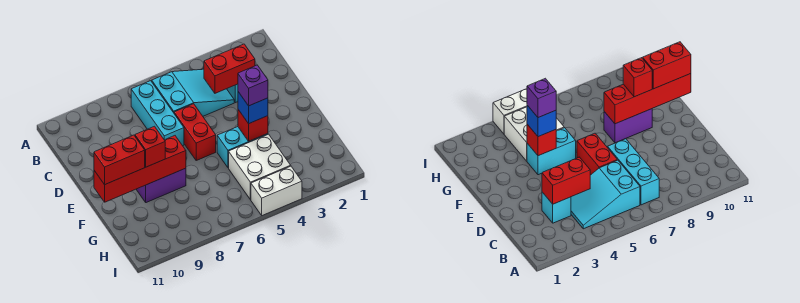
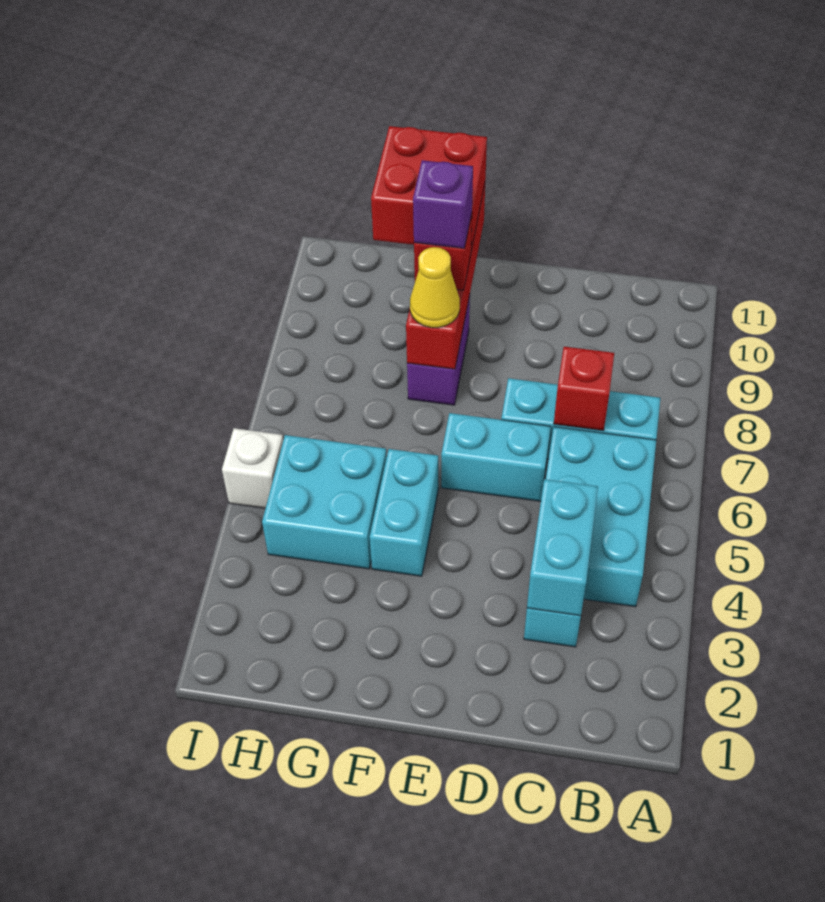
cyan slope B4:C6 level 1 top 6 -> cyan brick B4:C6 level 1
red brick C3:C4 level 2 -> cyan brick C3:C4 level 2
red brick D6:E6 level 1 -> cyan brick D6:E6 level 1
red brick F4 level 2 -> red brick C7 level 2
blue brick F4 level 3 -> none
purple brick F4 level 4 -> purple brick F9 level 4
none -> yellow cone F8 level 3
red brick F10:F11 level 3 -> red brick F10:G11 level 3
white brick G4:H5 level 1 -> cyan brick G4:H5 level 1
white brick I4:I5 level 1 -> white brick I5 level 1

